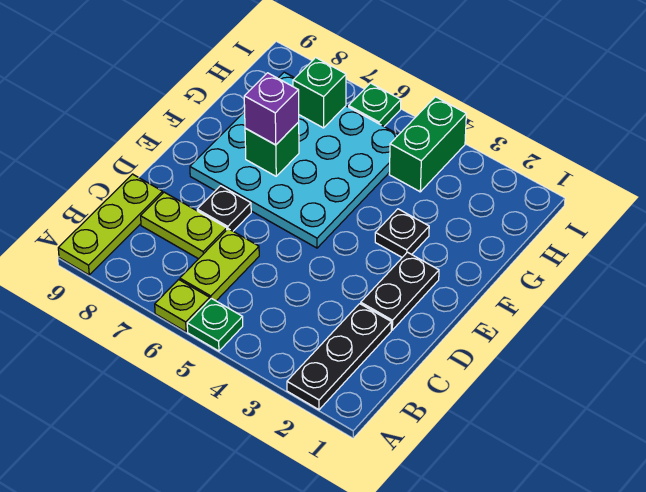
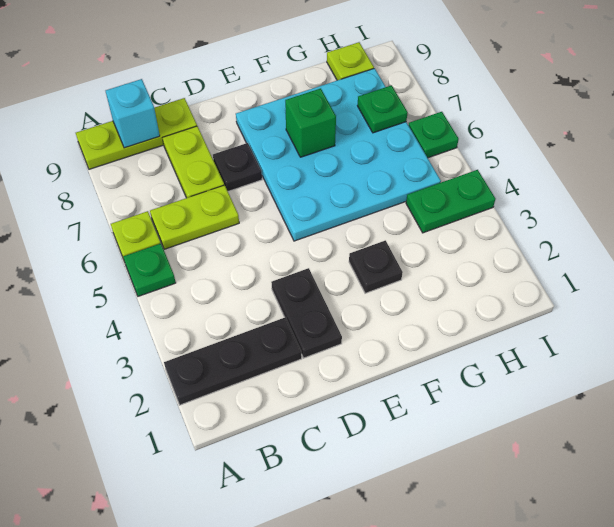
none -> cyan brick B9 level 2
black plate D2:E2 level 1 -> black plate D2:D3 level 1
purple brick F7 level 3 -> none
green brick H4:I4 level 1 -> green plate H4:I4 level 1
green brick H7 level 2 -> green plate H7 level 2
none -> lime plate H9 level 1

